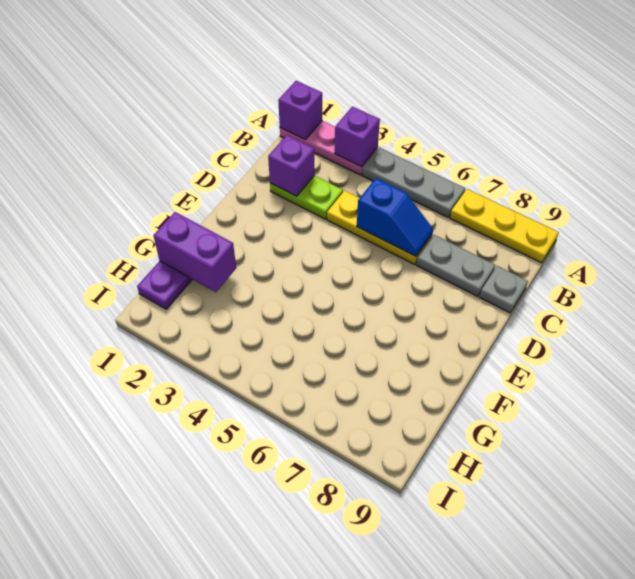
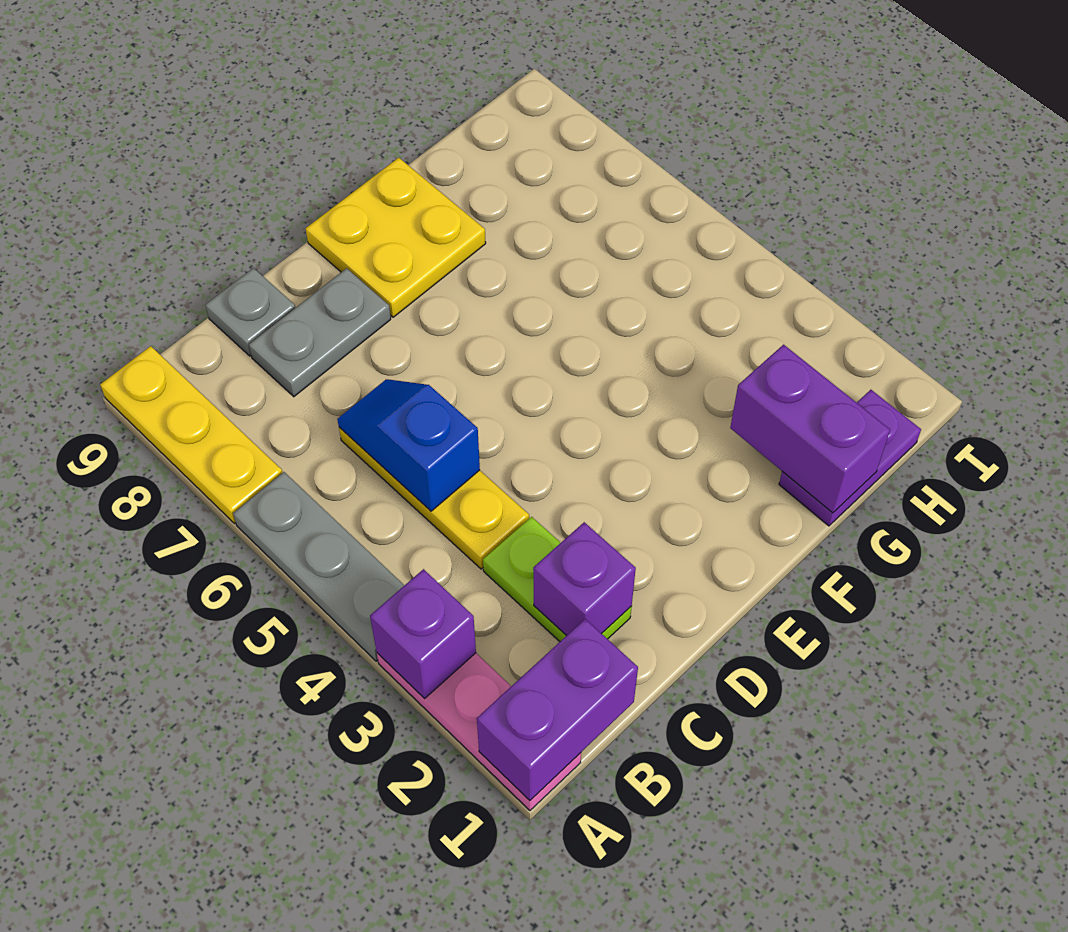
purple brick A1 level 2 -> purple brick A1:B1 level 2
grey plate C7:C8 level 1 -> grey plate C8:D8 level 1
none -> yellow plate E8:F9 level 1

